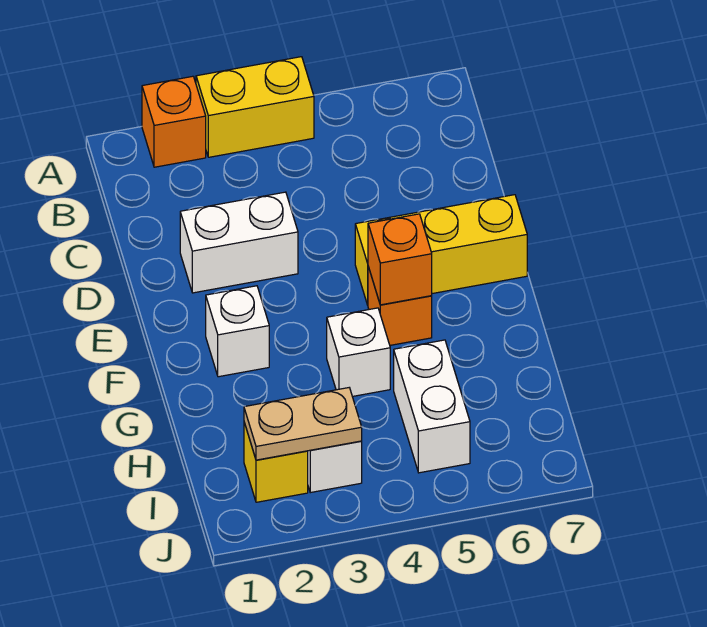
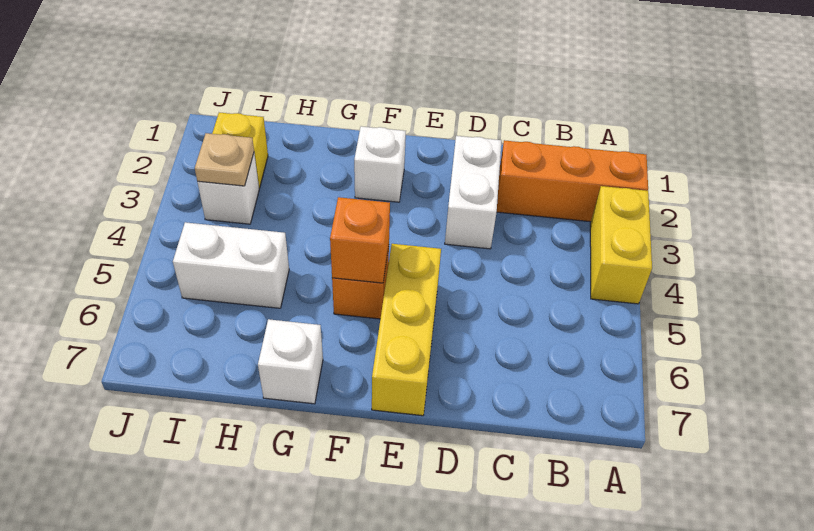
orange brick A2 level 1 -> orange brick A2:C2 level 1
white brick G4 level 1 -> white brick G7 level 1
tan plate I2:I3 level 2 -> tan plate I3 level 2

